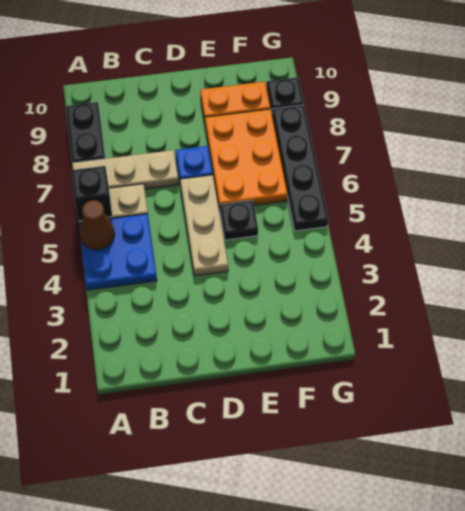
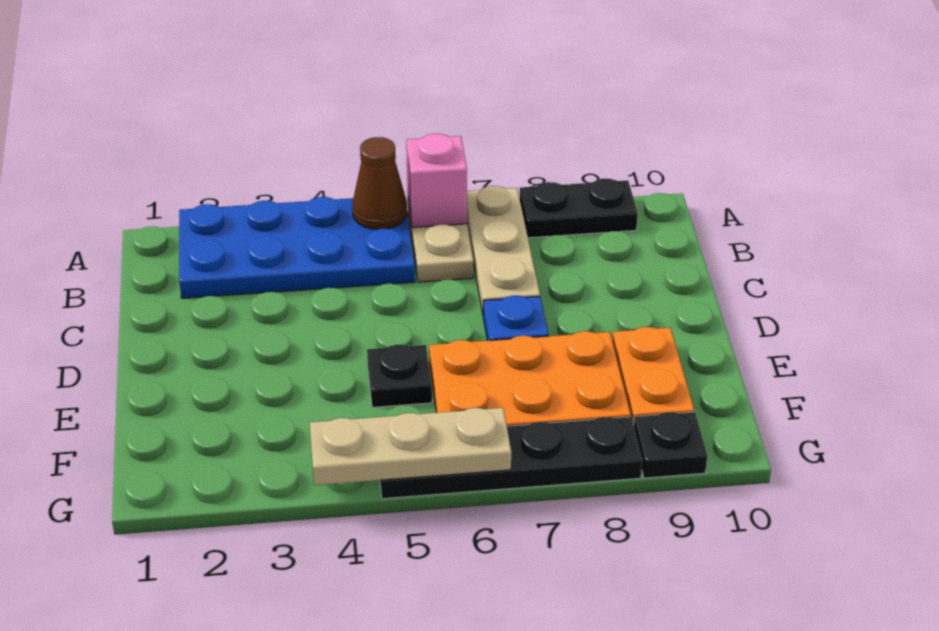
blue plate A4:B5 level 1 -> blue plate A2:B5 level 1
black brick A6 level 2 -> pink brick A6 level 2
tan plate D4:D6 level 1 -> tan plate G4:G6 level 2

